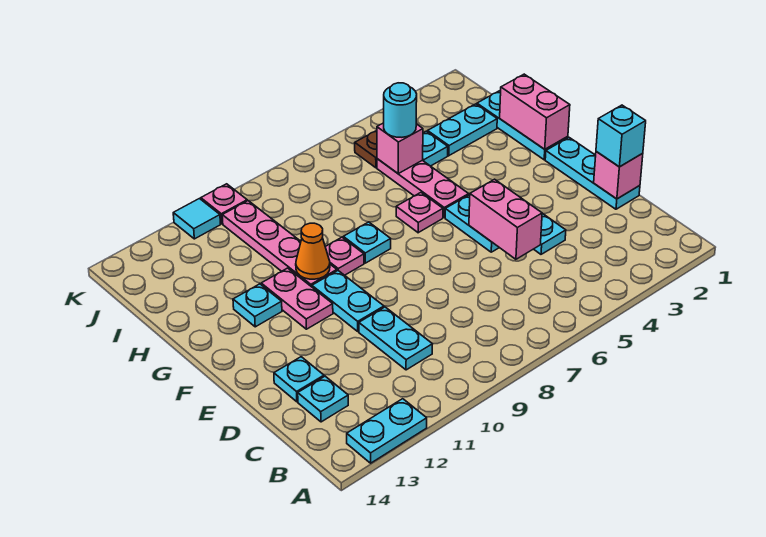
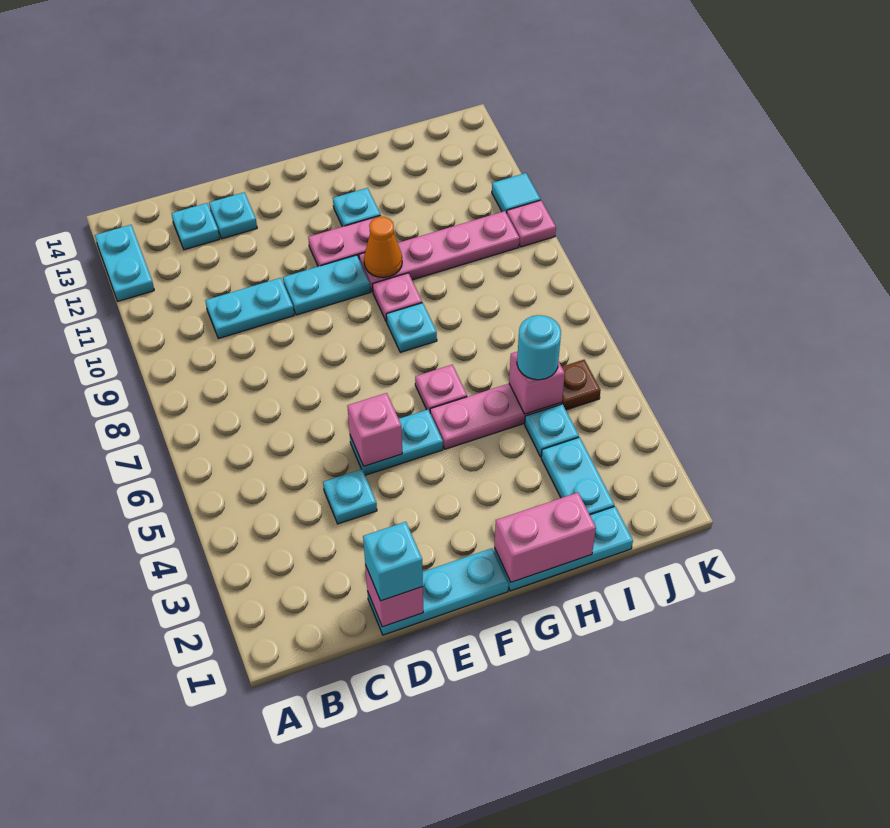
pink brick D5:E5 level 2 -> pink brick E5 level 2

